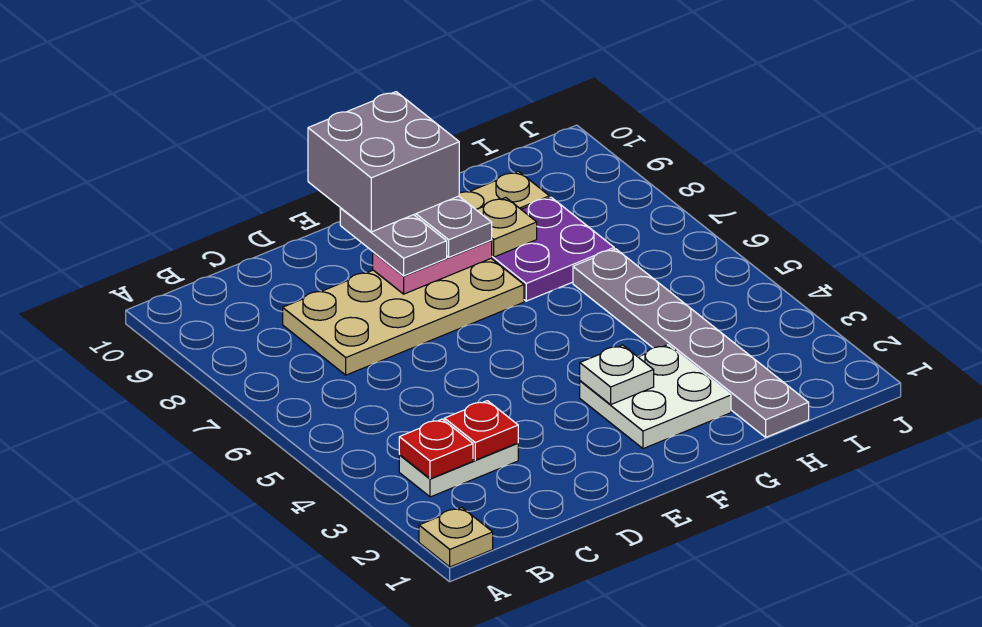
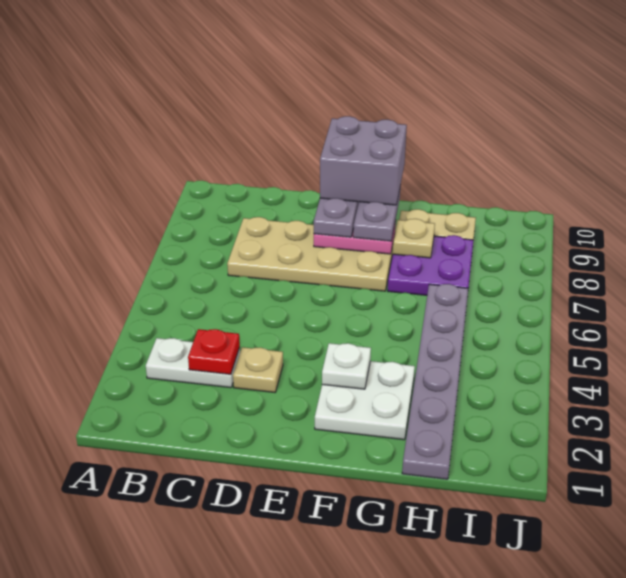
tan plate A1 level 1 -> tan plate D3 level 1
red plate B3 level 2 -> none

